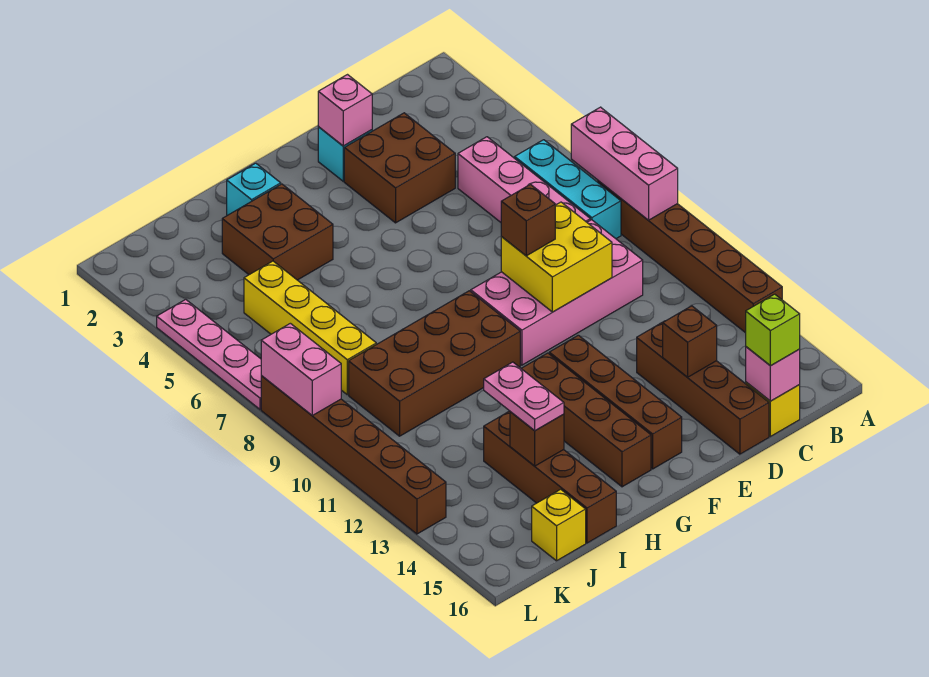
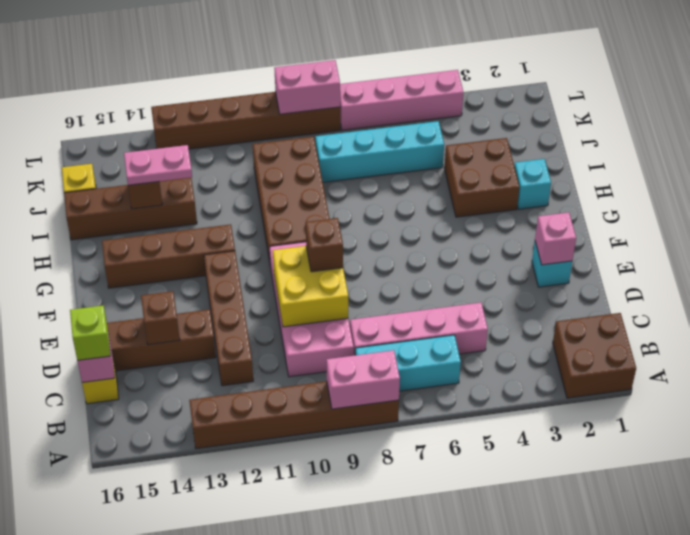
pink brick A7:A9 level 2 -> pink brick A8:A9 level 2
brown brick D3:E4 level 1 -> brown brick A1:B2 level 1
brown brick F12:F15 level 1 -> brown brick C12:F12 level 1
yellow brick J5:J8 level 1 -> cyan brick J5:J8 level 1
pink plate L4:L7 level 1 -> pink brick L4:L7 level 1

